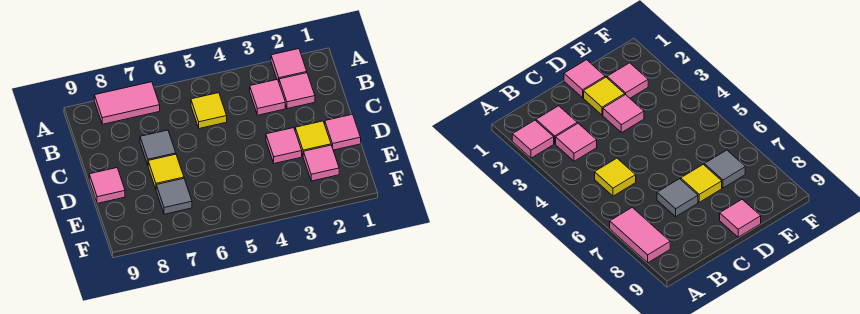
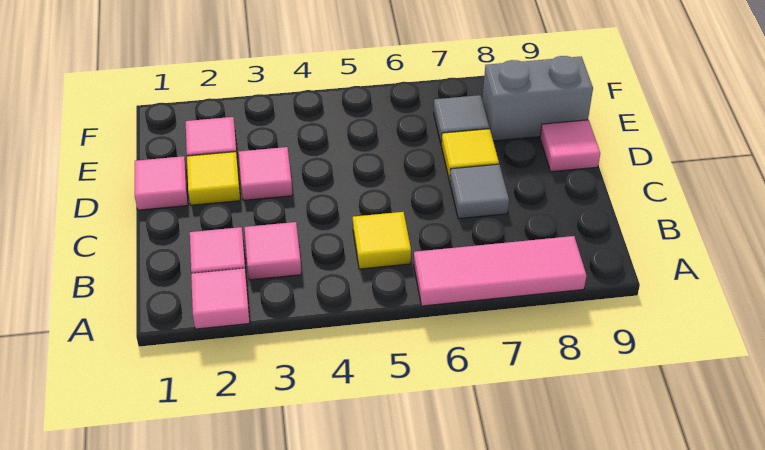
pink tile A7:A8 level 1 -> pink tile A6:A8 level 1
none -> grey brick E8:E9 level 1

